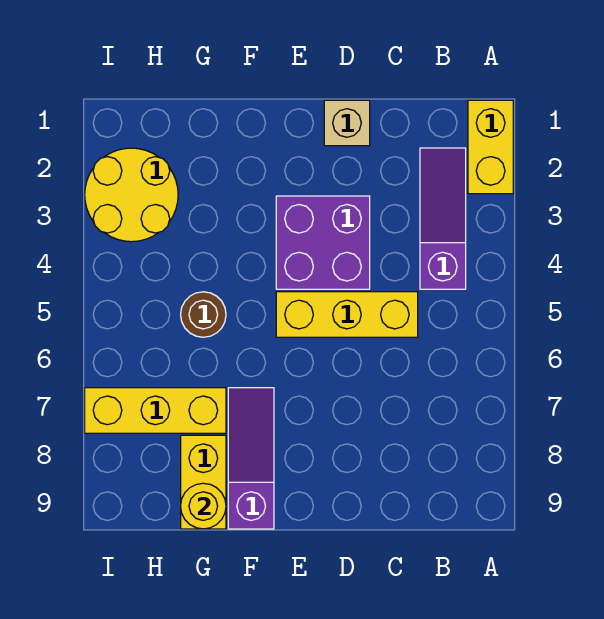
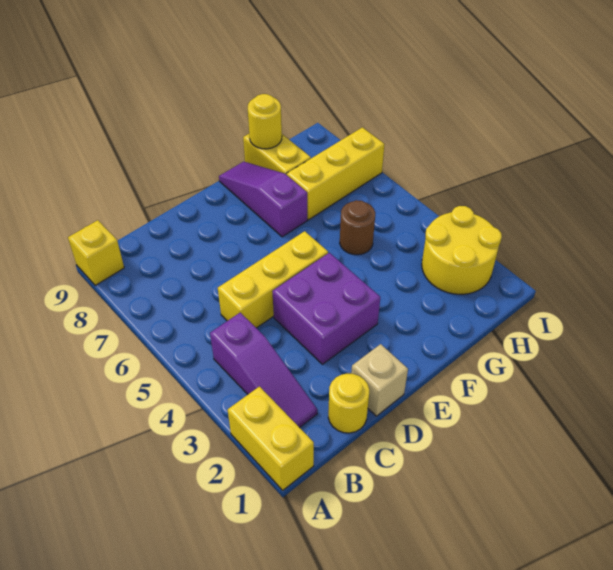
none -> yellow brick A9 level 1
none -> yellow round brick C1 level 1
purple slope F7:F9 level 1 top 9 -> purple slope F7:F9 level 1 top 7

